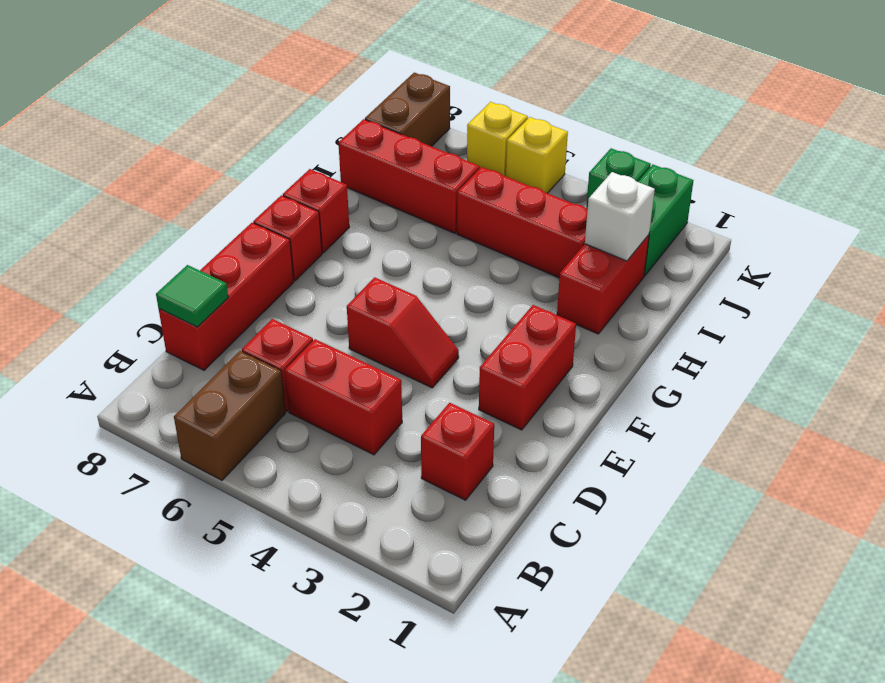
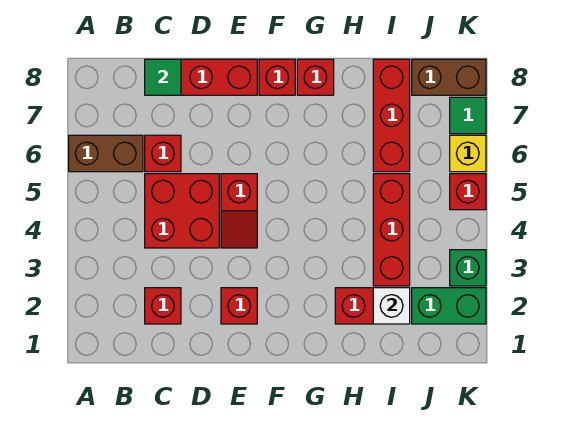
red brick C4:C5 level 1 -> red brick C4:D5 level 1
red brick E2:F2 level 1 -> red brick E2 level 1
yellow brick K5 level 1 -> red brick K5 level 1
none -> green tile K7 level 1

